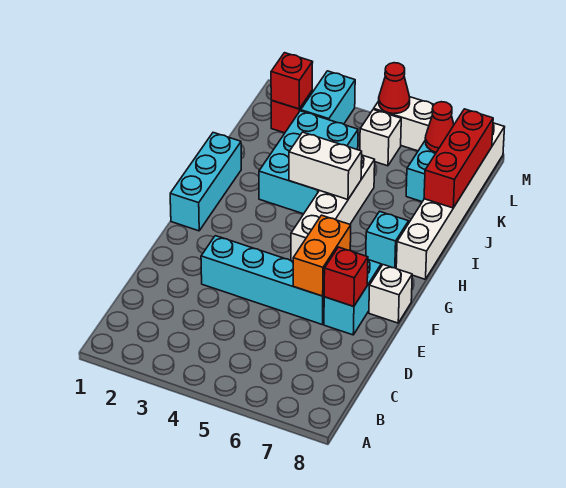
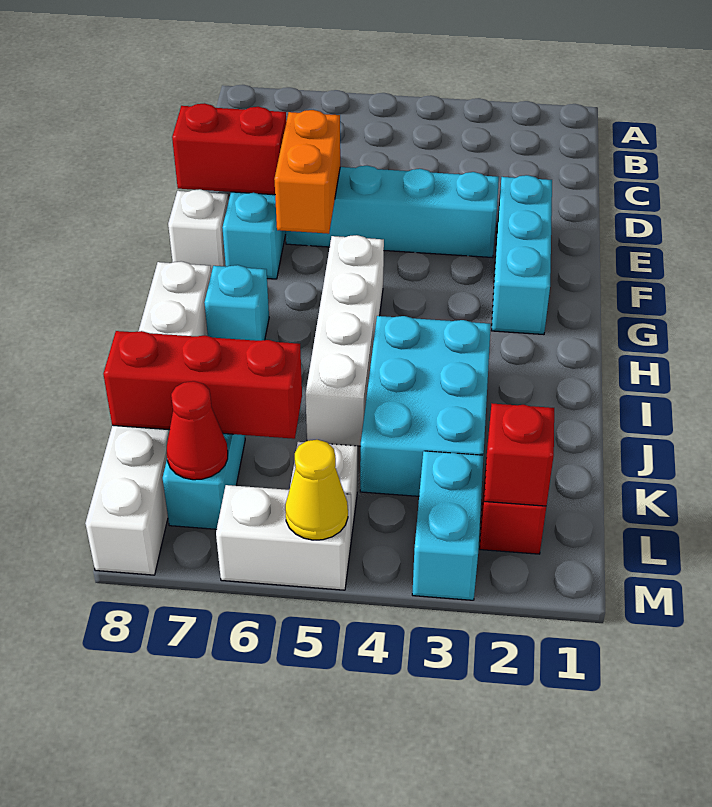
red brick E7 level 2 -> red brick E7:E8 level 2
cyan brick G1:I1 level 1 -> cyan brick E2:G2 level 1
white brick I4:I5 level 2 -> none
red brick J8:L8 level 2 -> red brick K6:K8 level 2
red cone M5 level 2 -> yellow cone M5 level 2

